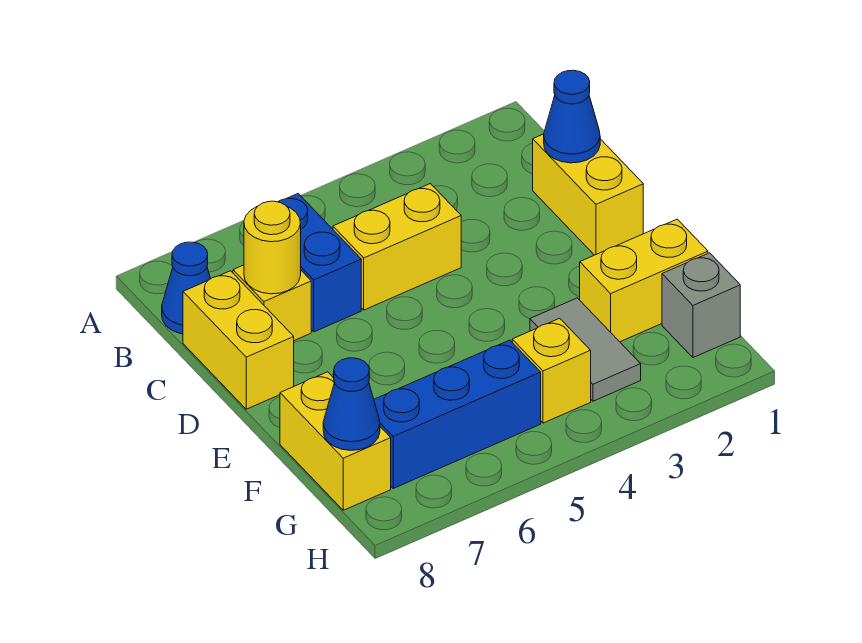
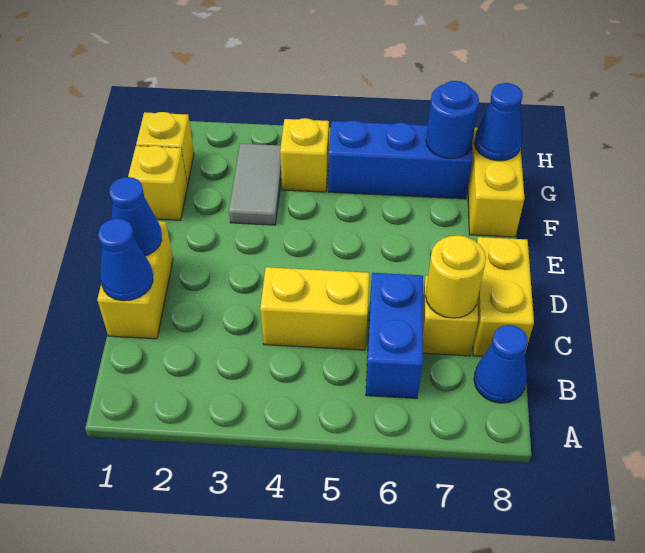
none -> blue cone D1 level 2
yellow brick F1:F2 level 1 -> yellow brick F1 level 1
grey brick G1 level 1 -> yellow brick G1 level 1
none -> blue round brick G7 level 2

